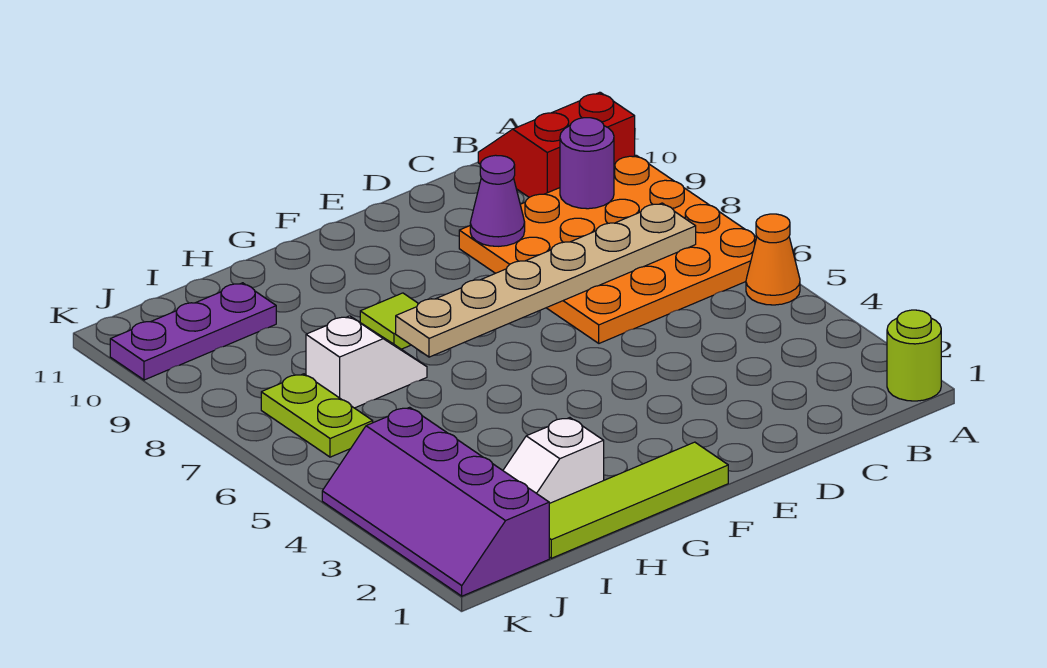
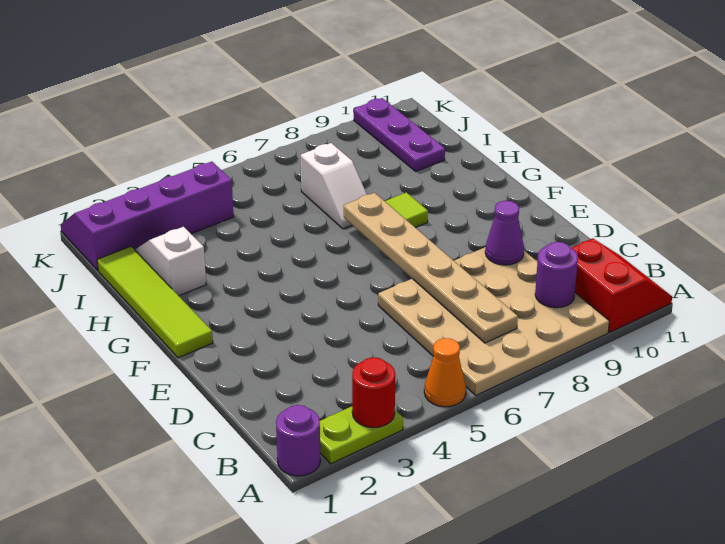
lime round brick A1 level 1 -> purple round brick A1 level 1
none -> red round brick A3 level 2
orange plate A6:D9 level 1 -> tan plate A6:D9 level 1
lime plate J6:J7 level 1 -> lime plate A2:A3 level 1

